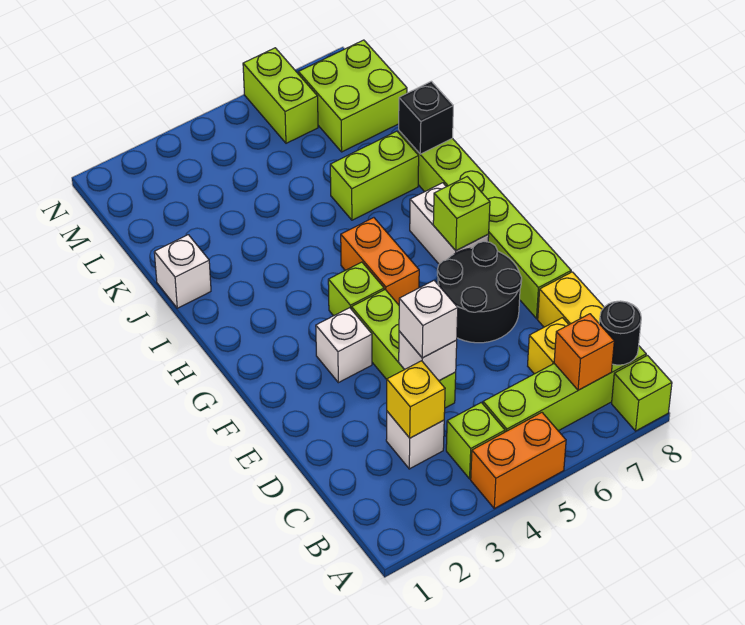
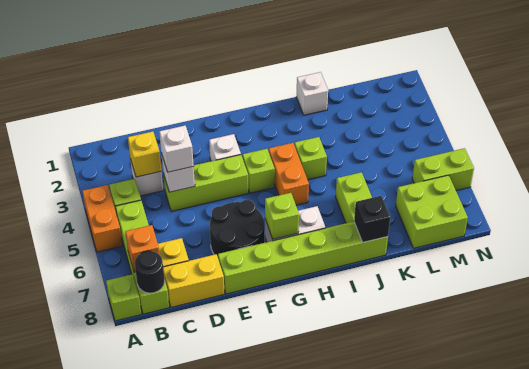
orange brick G5:H5 level 1 -> orange brick H4:H5 level 1
none -> lime brick I4 level 1

